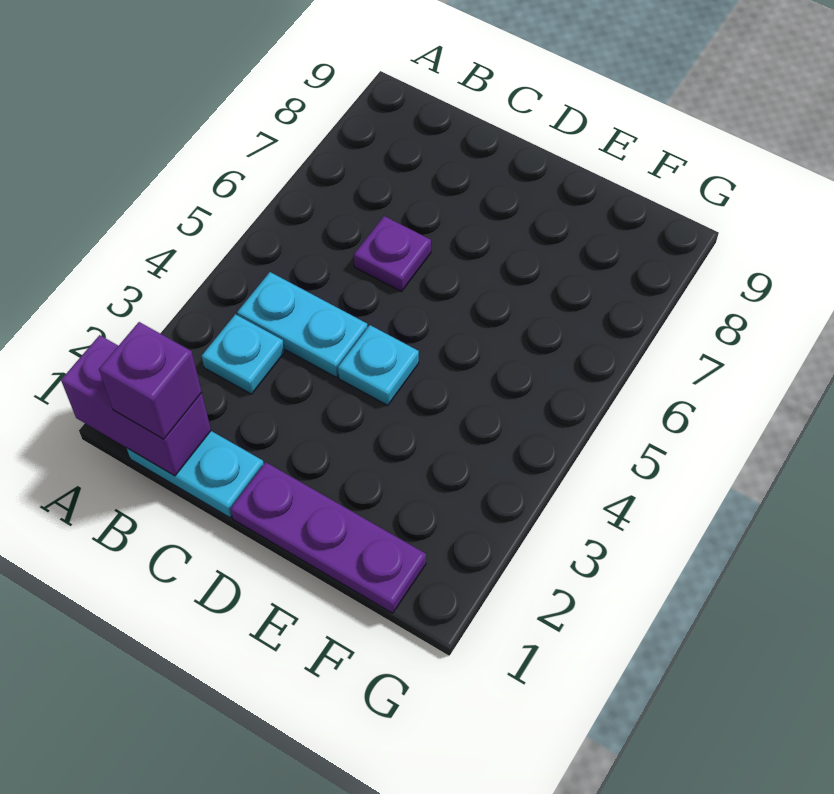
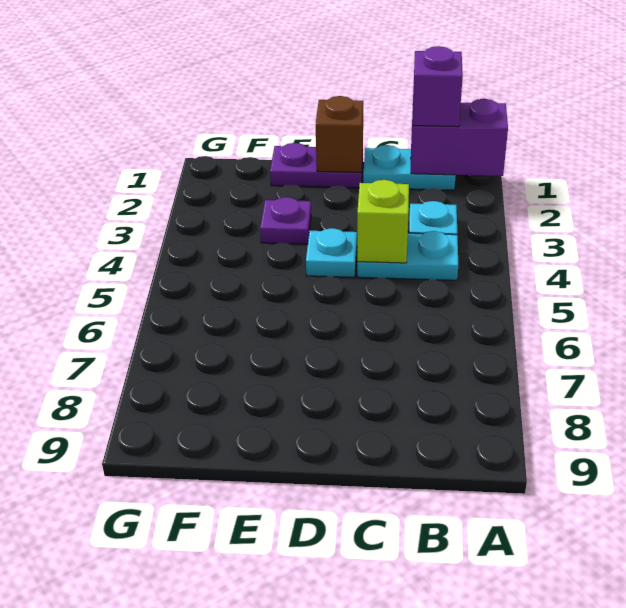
none -> lime brick C4 level 2
purple plate C6 level 1 -> purple plate E3 level 1
purple plate D1:F1 level 1 -> purple plate D1:E1 level 1
none -> brown brick D1 level 2

